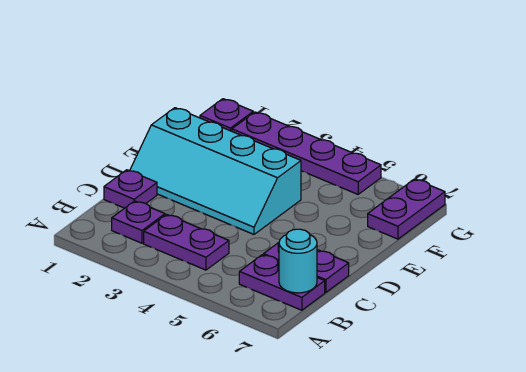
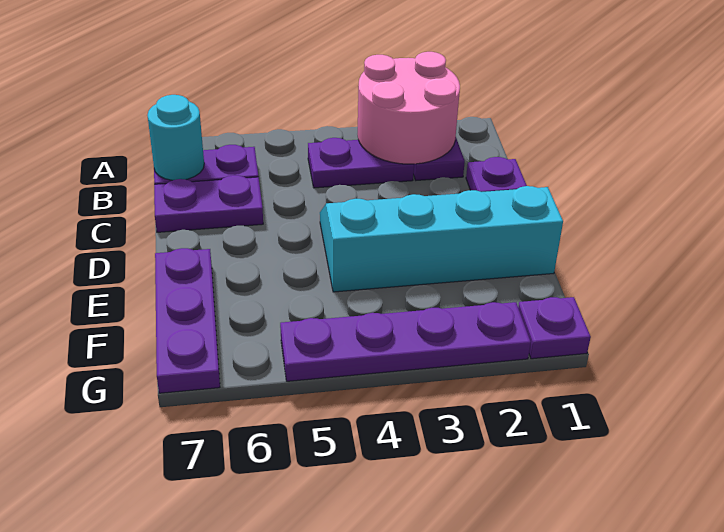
none -> pink round brick A2:B3 level 2
purple plate F7:G7 level 1 -> purple plate E7:G7 level 1

